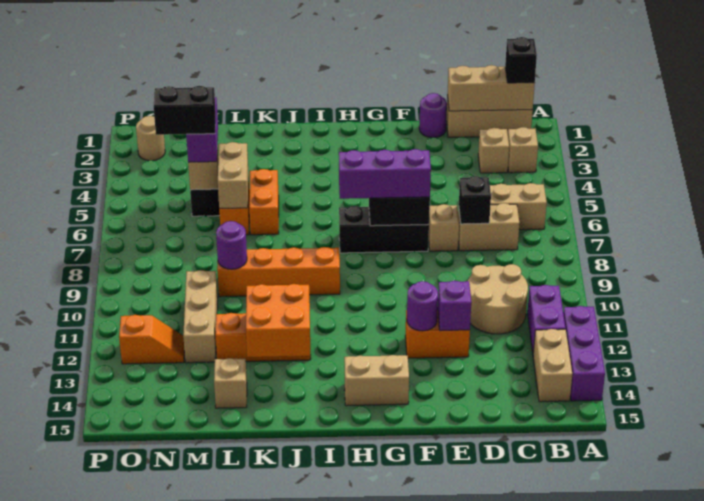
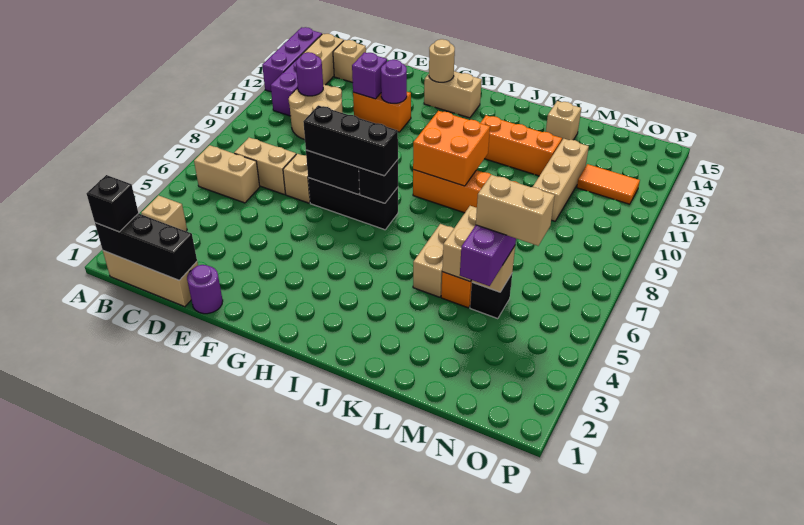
tan brick B1:D1 level 2 -> black brick B1:D1 level 2
tan brick C3 level 1 -> tan brick C14 level 1
black brick D7 level 2 -> black brick H7 level 2
purple brick F7:H7 level 3 -> black brick F7:H7 level 3
orange brick J12:K13 level 2 -> orange brick I9:J10 level 2
orange brick K5:K6 level 1 -> tan brick K5:K6 level 1
purple round brick L9 level 2 -> purple round brick C11 level 2
black brick M5:N5 level 4 -> tan brick M5:N5 level 4
orange slope N12:O12 level 1 top O -> orange tile N12:O12 level 1
tan round brick O2 level 1 -> tan round brick G14 level 2

